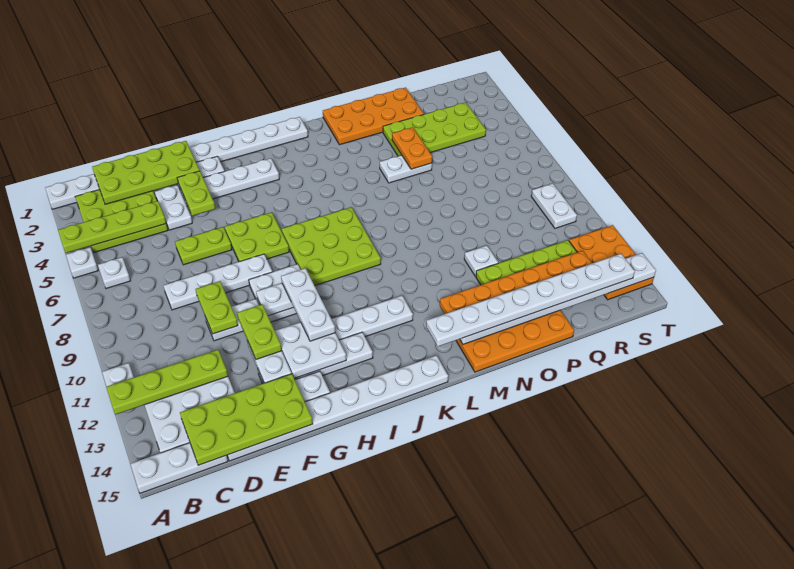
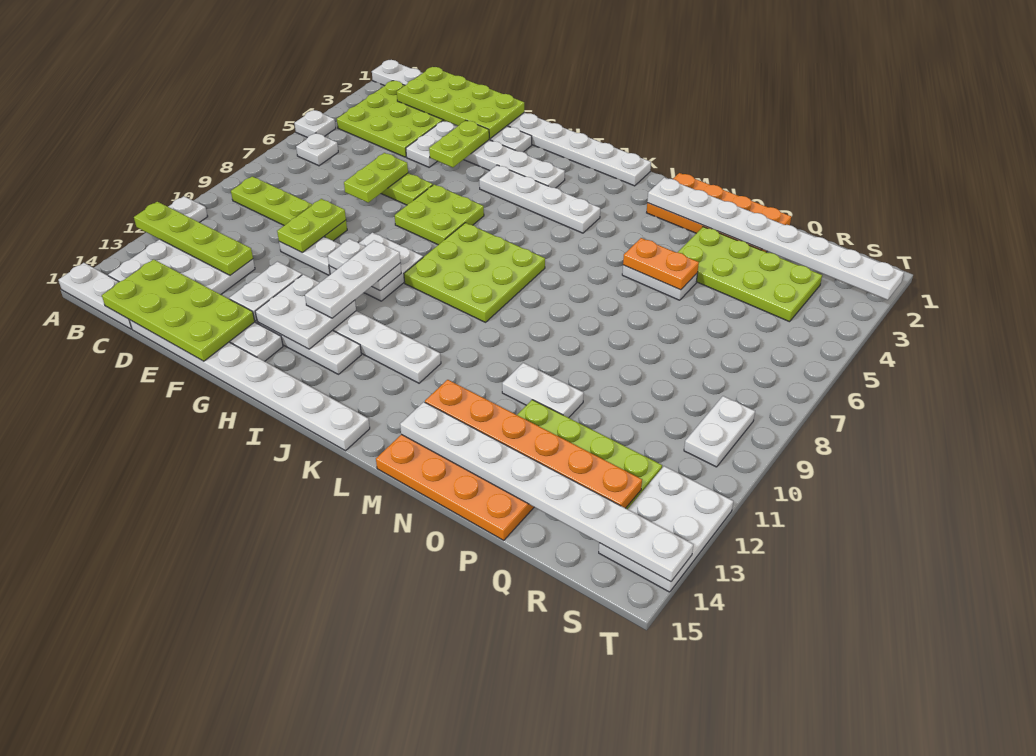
lime plate A4:D4 level 2 -> lime plate B9:E9 level 1
white plate D8:G8 level 1 -> white plate H4:K4 level 1
lime plate F11:F12 level 3 -> lime plate E6:E7 level 2
white plate L14:S14 level 3 -> white plate M2:T2 level 2
orange plate O4:O5 level 2 -> orange plate N5:O5 level 2
white plate O11 level 1 -> white plate N11:O11 level 1
orange plate S12:T14 level 1 -> white plate S12:T14 level 1

